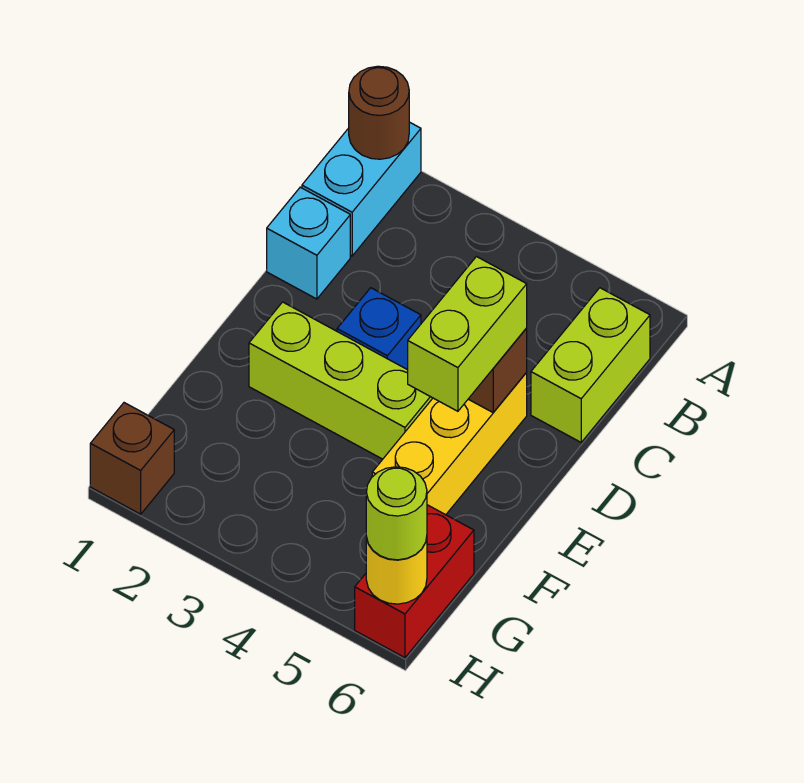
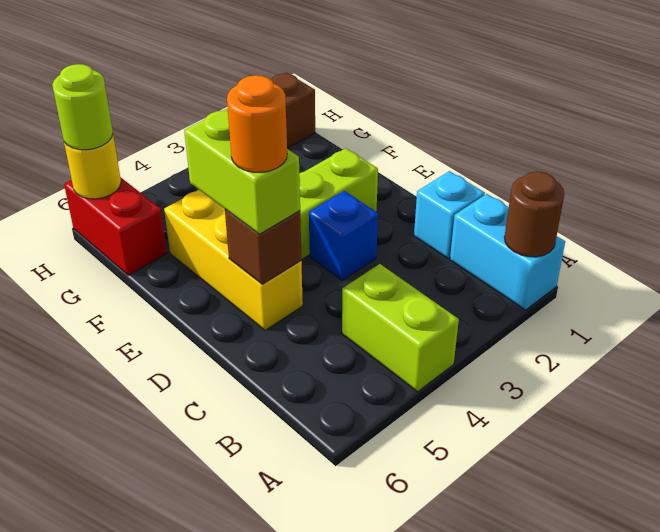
lime brick B6:C6 level 1 -> lime brick A4:B4 level 1
none -> orange round brick D5 level 4

